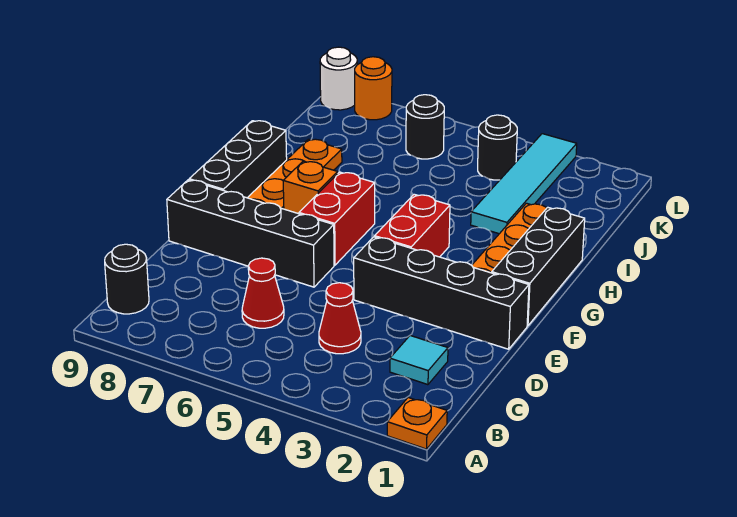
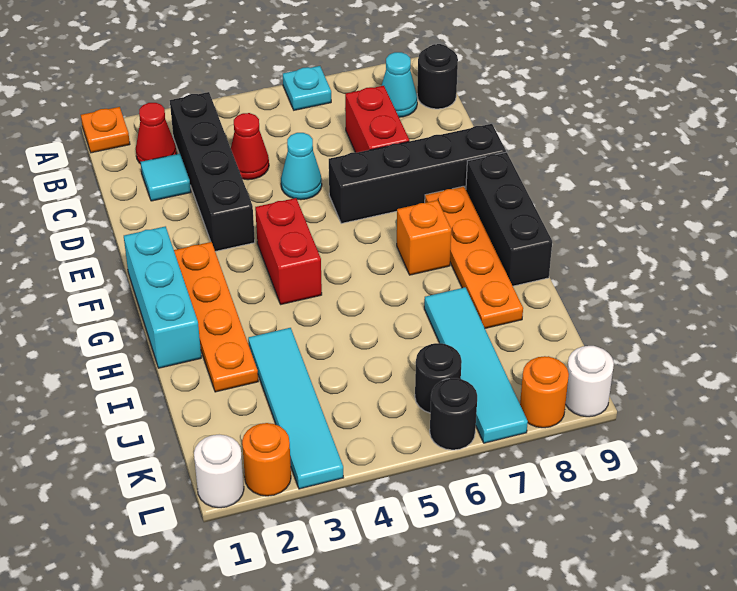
none -> cyan plate A6 level 1
none -> cyan cone B8 level 1
red cone C6 level 1 -> red cone B2 level 1
none -> cyan cone D5 level 1
black brick E1:E4 level 1 -> black brick B3:E3 level 1
black brick F1:H1 level 1 -> cyan brick F1:H1 level 1
red brick F6:G6 level 1 -> red brick C7:D7 level 1
none -> cyan tile I7:L7 level 1
black round brick K4 level 1 -> black round brick L6 level 1
none -> white round brick L1 level 1
none -> orange round brick L2 level 1

